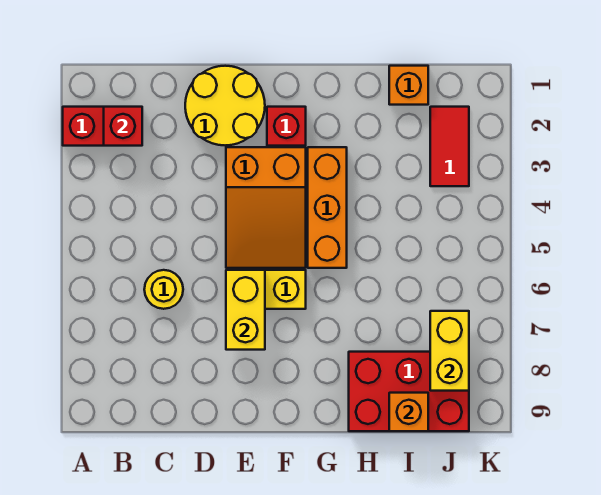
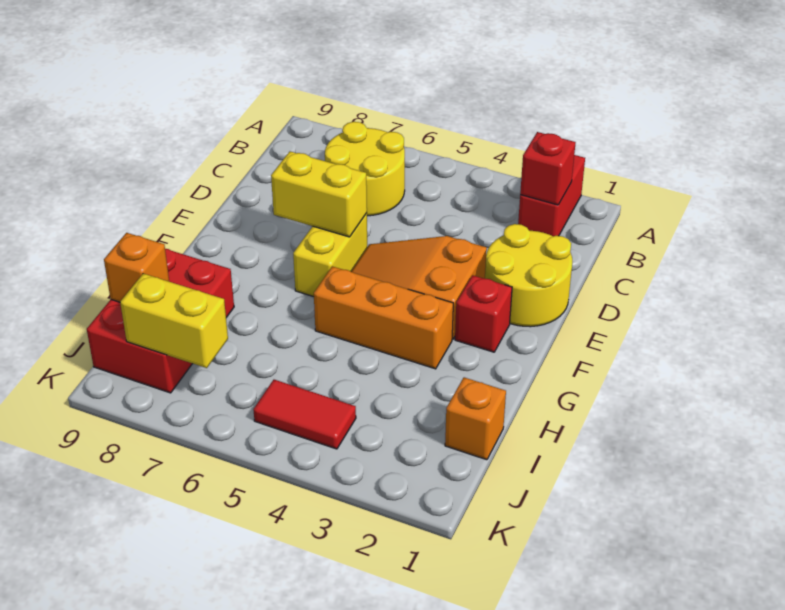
yellow round brick C6 level 1 -> yellow round brick B6:C7 level 1
red tile J2:J3 level 1 -> red tile J4:J5 level 1

